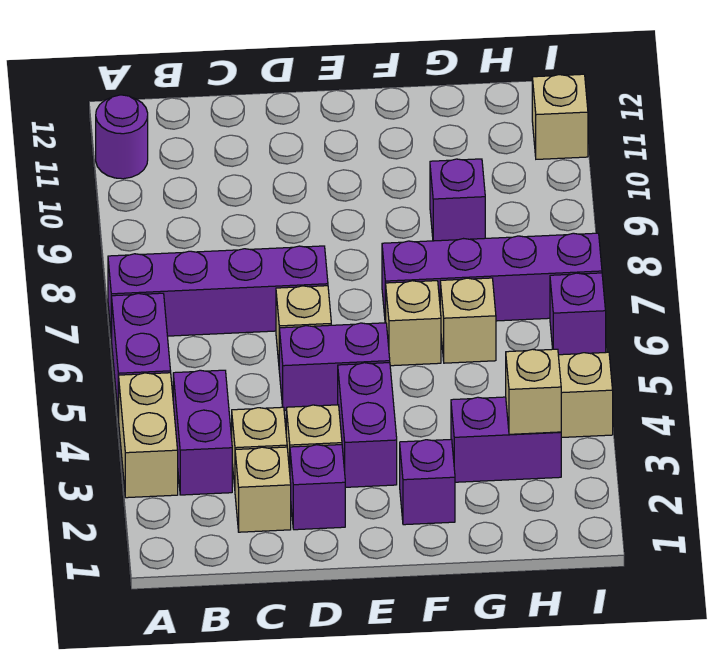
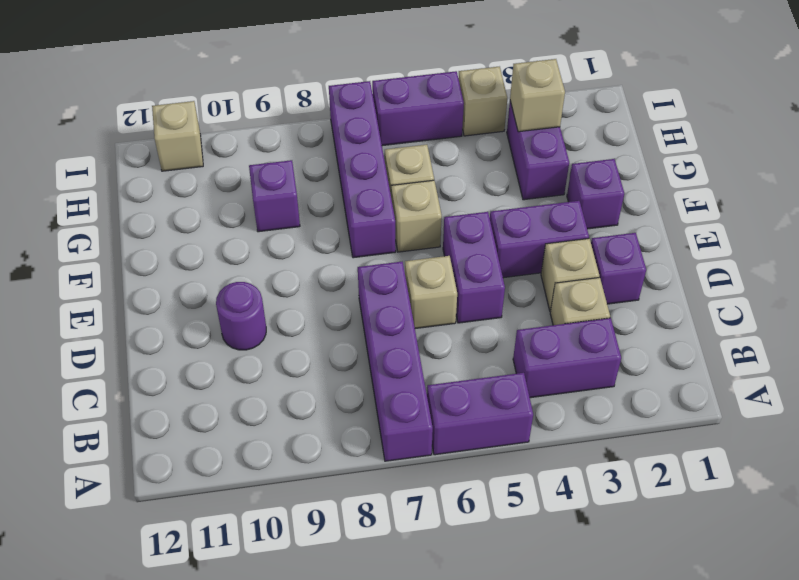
tan brick A3:A4 level 1 -> none
purple round brick A11 level 1 -> purple round brick D10 level 1
tan brick C2 level 1 -> none
purple brick I6 level 1 -> purple brick I5:I6 level 1

